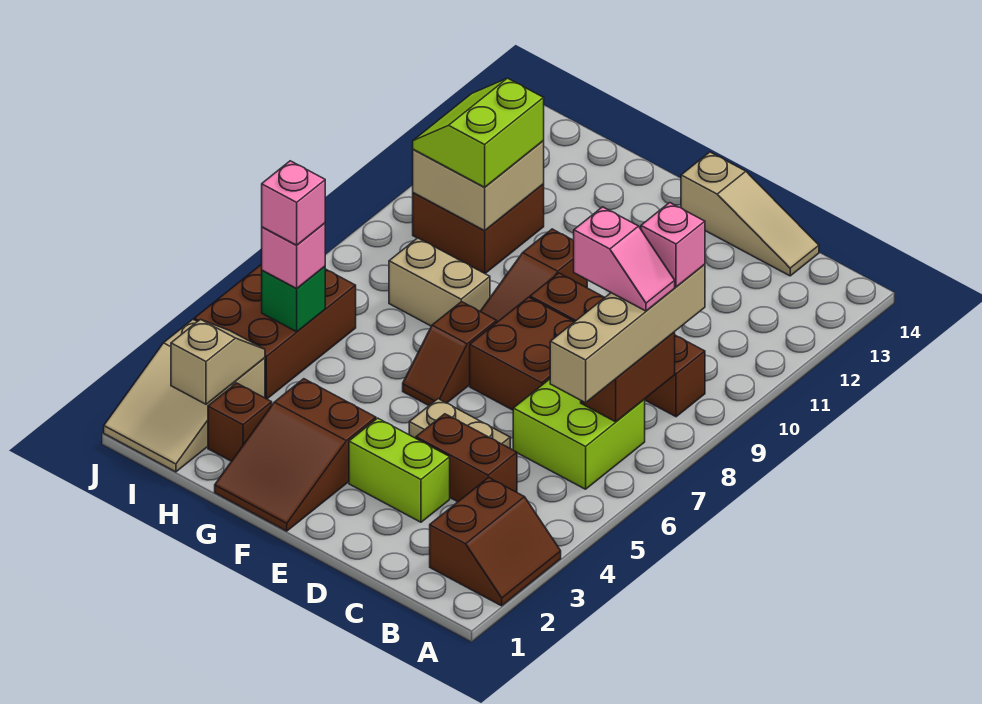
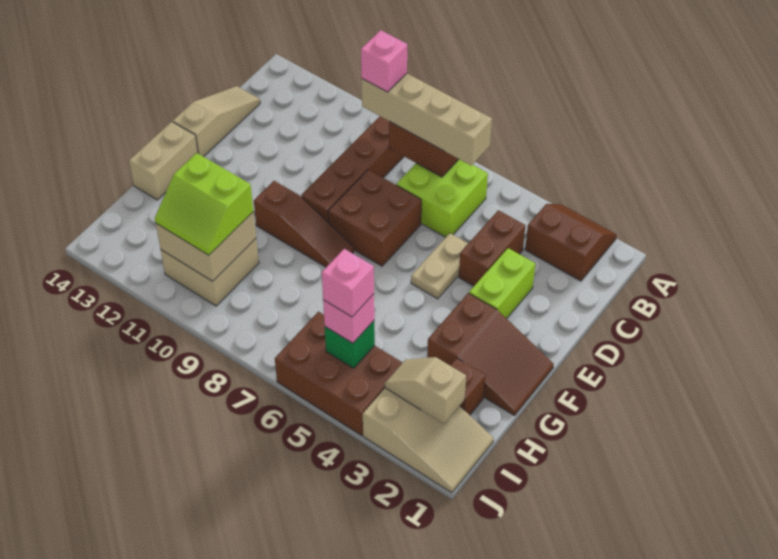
pink slope B8:C8 level 4 top C -> none
brown slope F6:F7 level 1 top 7 -> none
tan brick G8:H8 level 1 -> tan brick F14:G14 level 1
brown brick H10:I11 level 1 -> tan brick H10:I11 level 1

